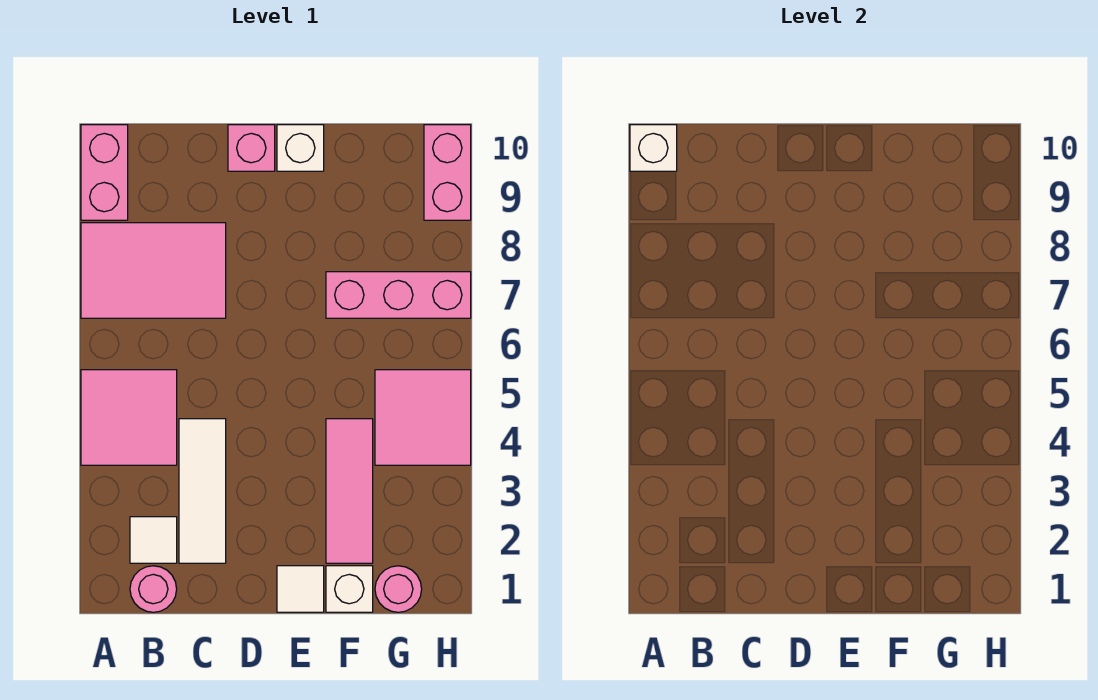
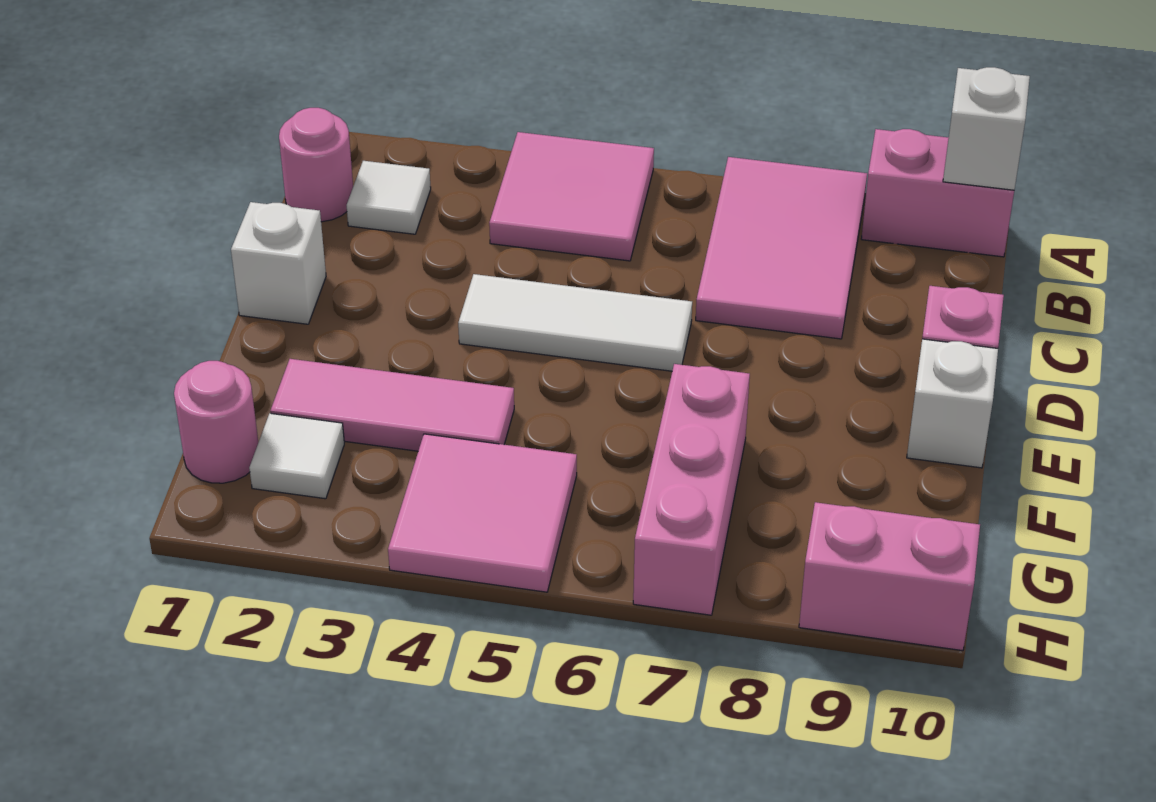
white tile C2:C4 level 1 -> white tile D4:D6 level 1
white tile E1 level 1 -> white tile G2 level 1
white brick F1 level 1 -> white brick D1 level 1

